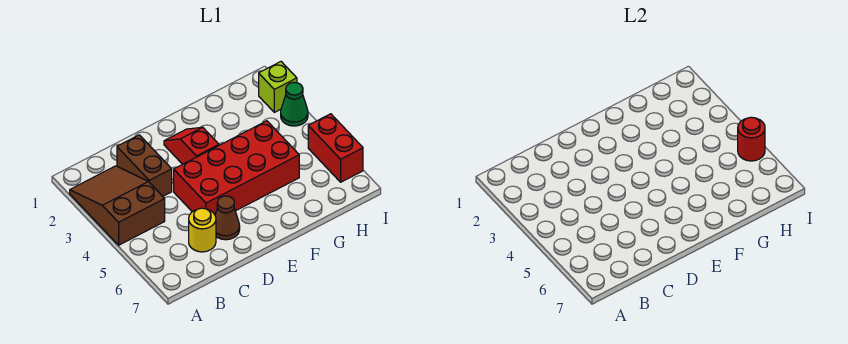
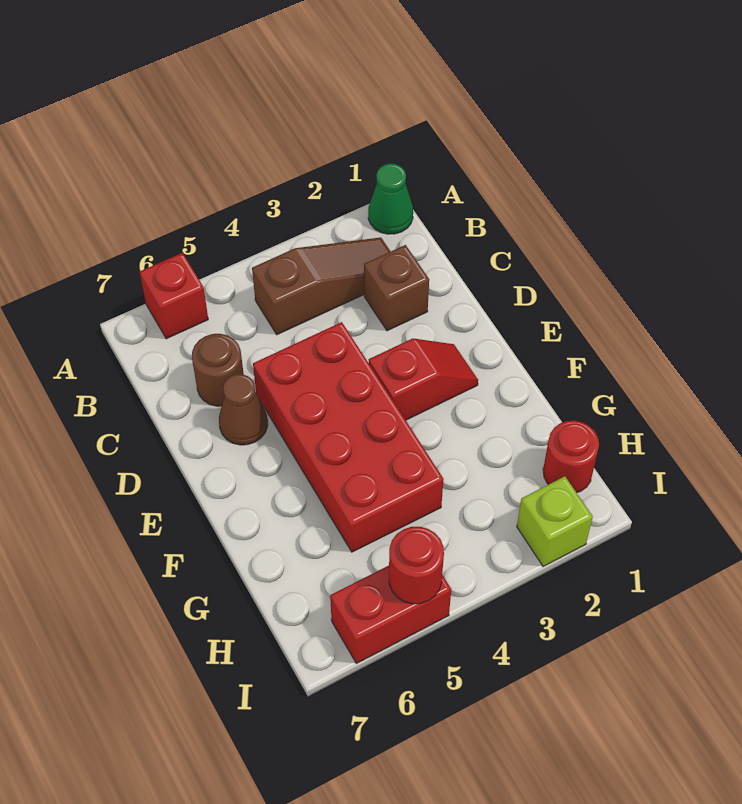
brown slope A2:B4 level 1 top 4 -> brown slope B2:B4 level 1 top 4
none -> red brick A6 level 1
brown brick C2:C3 level 1 -> brown brick C2 level 1
yellow round brick C6 level 1 -> brown round brick C6 level 1
none -> red round brick H1 level 1
green cone I3 level 1 -> green cone A1 level 1

